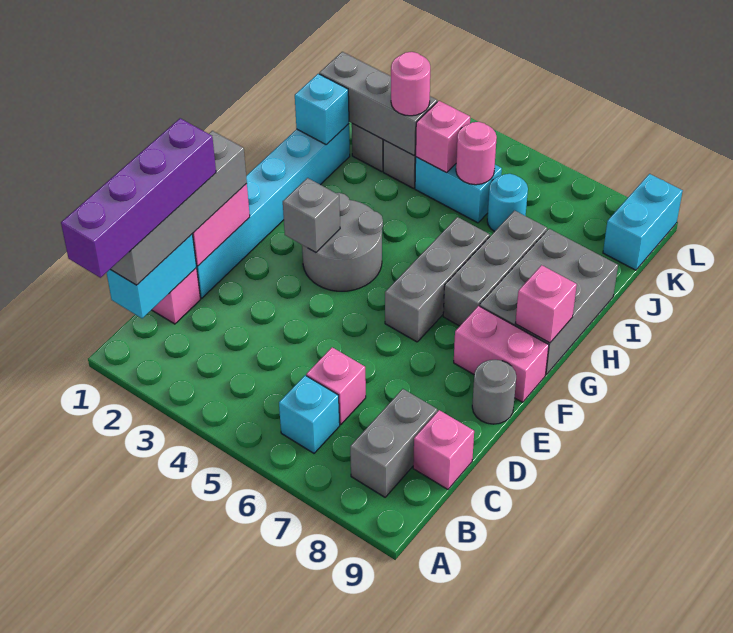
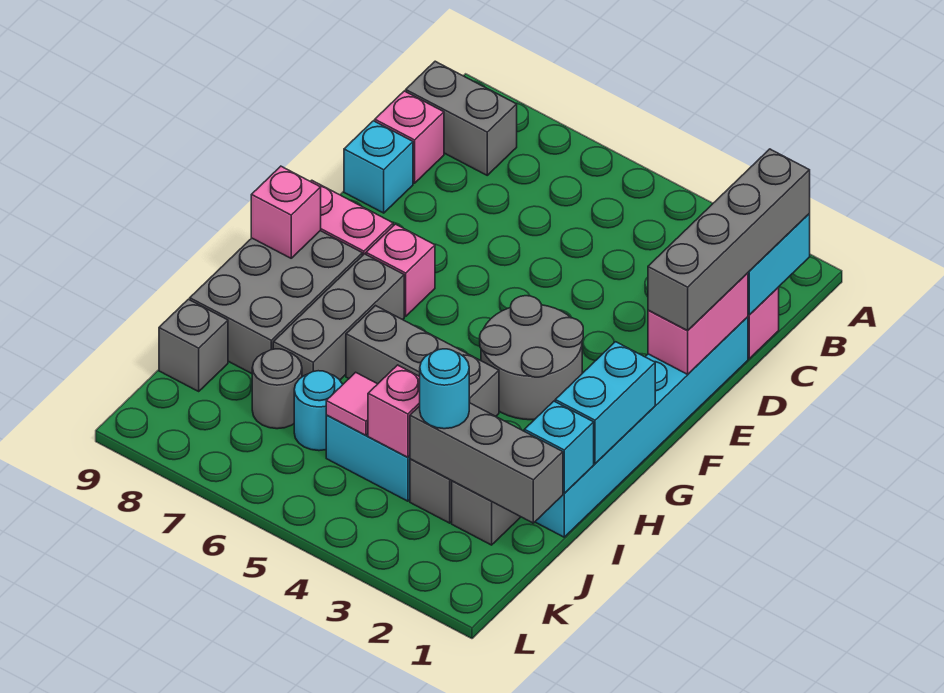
purple brick A1:D1 level 4 -> none
cyan brick B6 level 1 -> cyan brick D9 level 1
grey brick B8:C8 level 1 -> grey brick B8:B9 level 1
pink brick C6 level 1 -> pink brick F7 level 1
grey round brick E9 level 1 -> grey round brick J7 level 1
grey brick F3 level 2 -> grey brick J9 level 1
grey brick F6:H6 level 1 -> grey brick H4:H6 level 1
pink round brick J3 level 3 -> cyan round brick J3 level 3
pink round brick J5 level 2 -> pink tile J5 level 2
cyan brick K9:L9 level 1 -> cyan brick G1:H1 level 2

